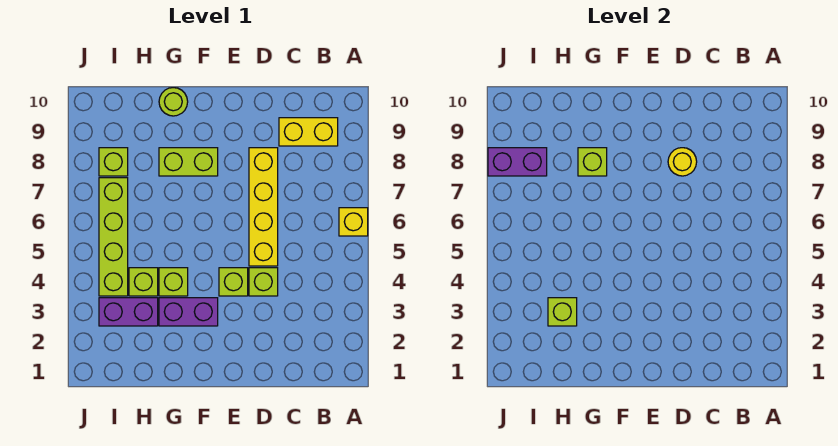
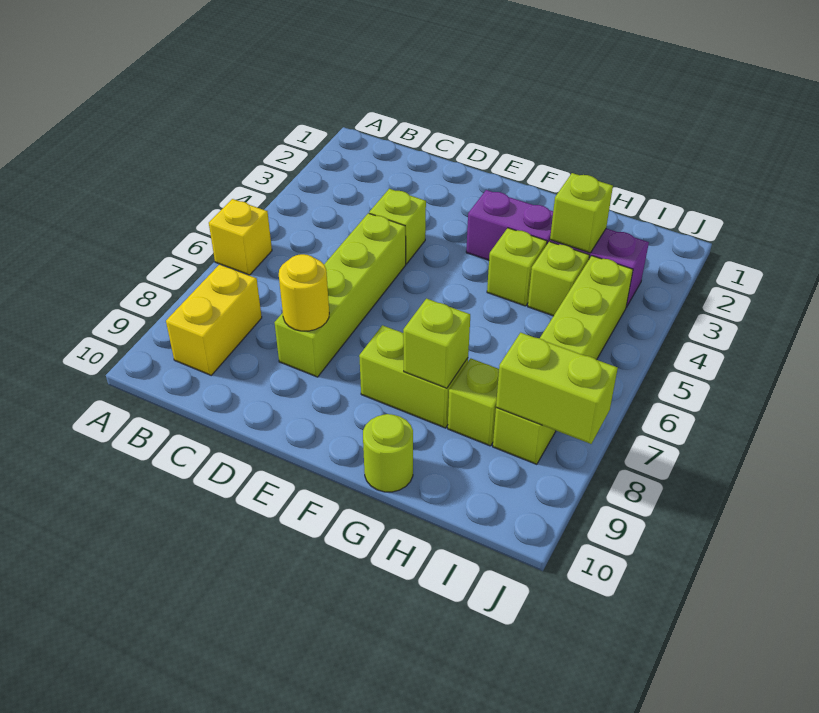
yellow brick B9:C9 level 1 -> yellow brick B8:B9 level 1
yellow brick D5:D8 level 1 -> lime brick D5:D8 level 1
lime brick E4 level 1 -> lime brick H8 level 1
purple brick I8:J8 level 2 -> lime brick I8:J8 level 2

